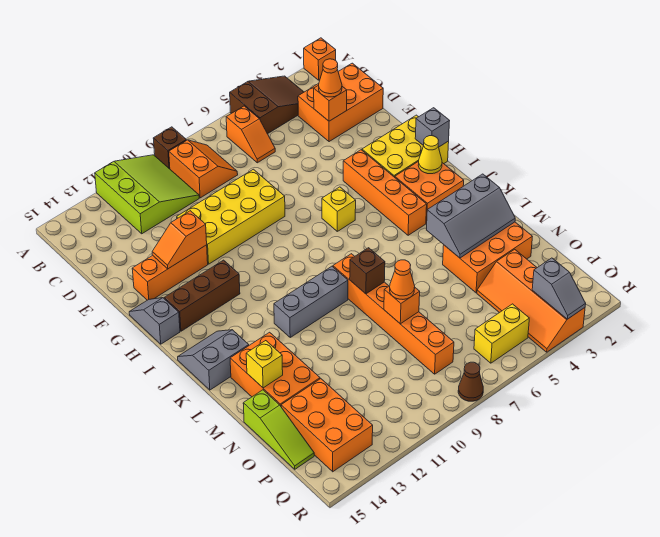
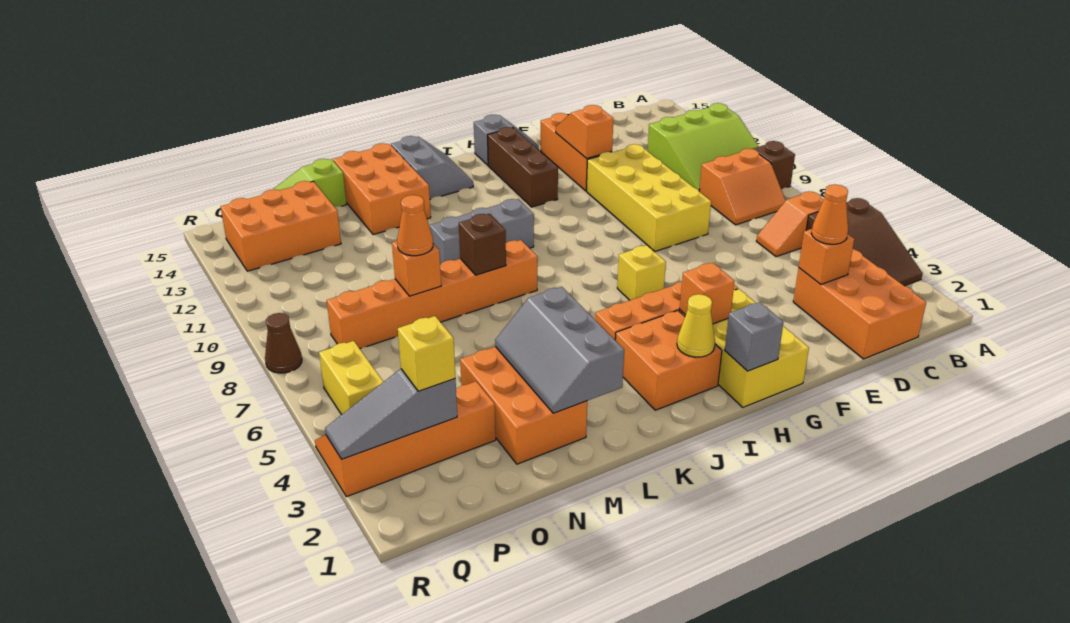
orange brick A1 level 1 -> orange brick H3 level 2
grey brick K9:K11 level 1 -> grey brick J10:L10 level 1
orange brick L13:N14 level 1 -> orange brick L13:M15 level 1
yellow brick M14 level 2 -> yellow brick P3 level 3
grey slope Q3:R3 level 2 top Q -> grey slope P3:R3 level 2 top P

